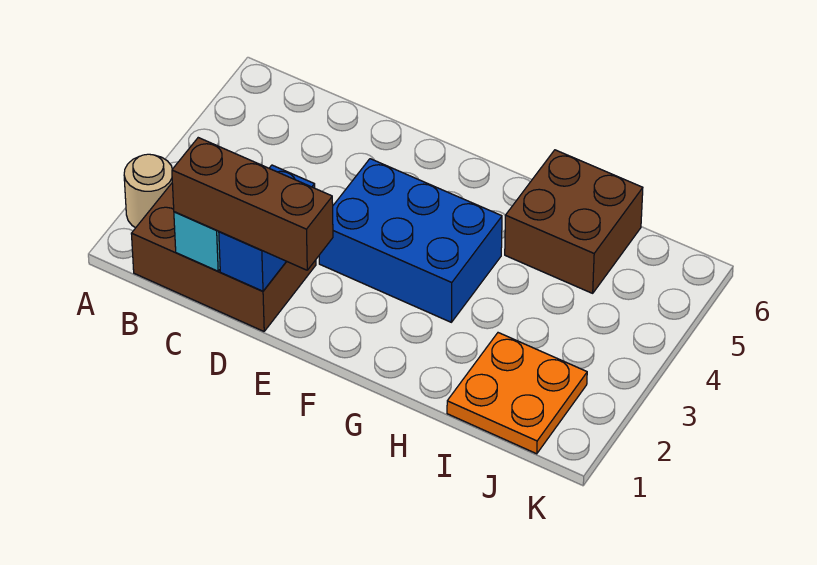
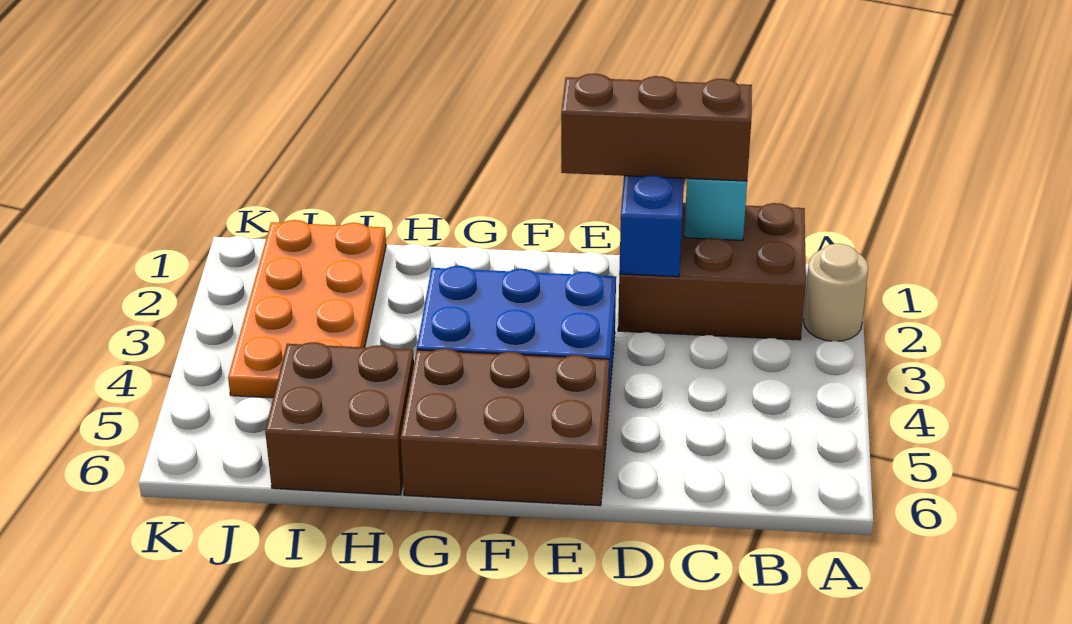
none -> brown brick E5:G6 level 1
orange plate I1:J2 level 1 -> orange plate I1:J4 level 1

